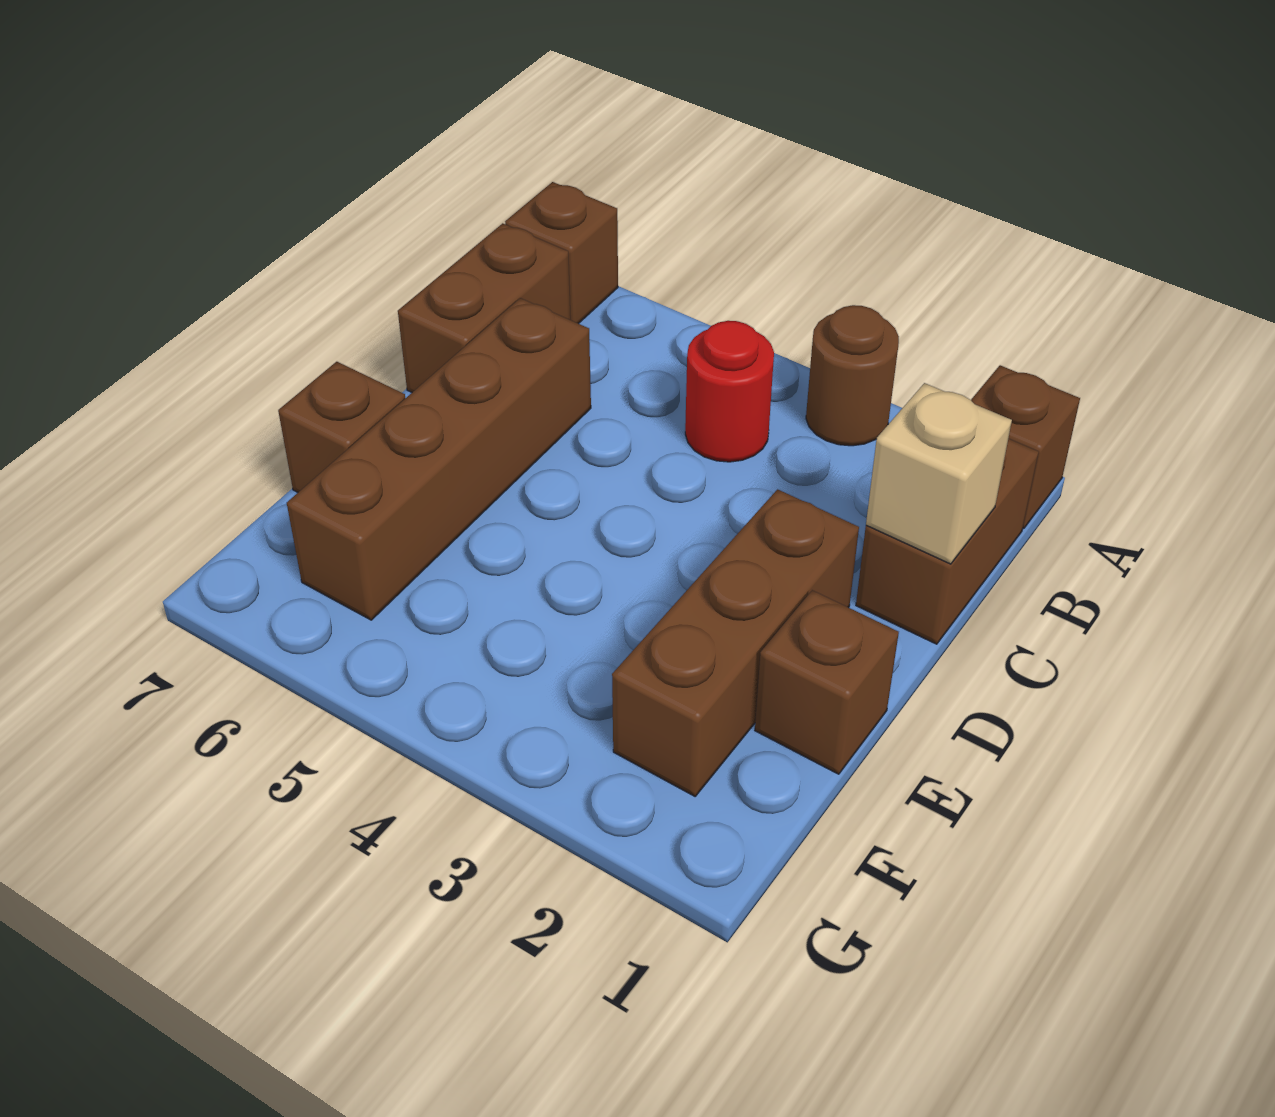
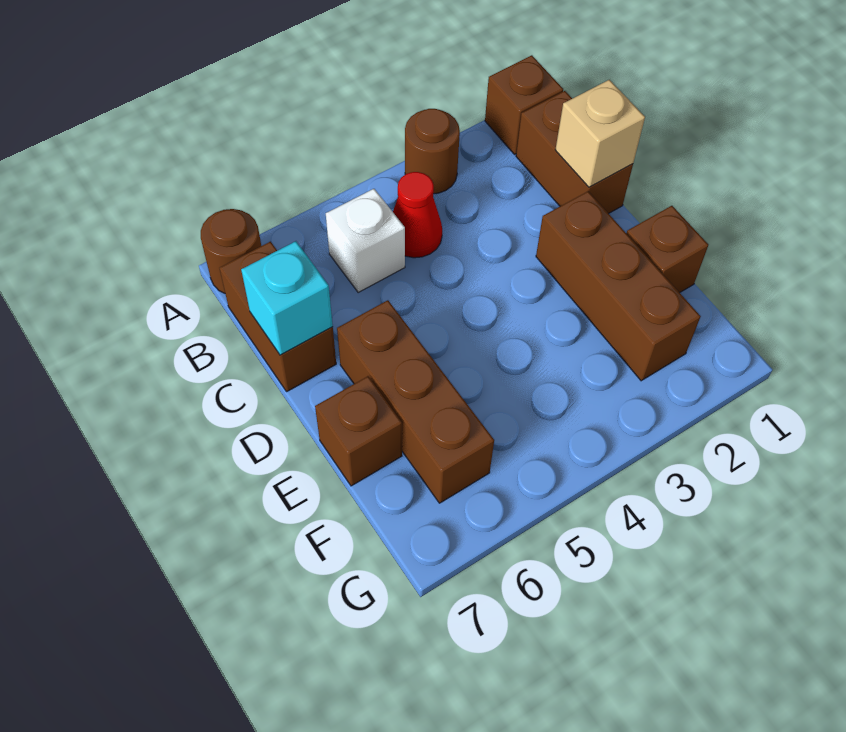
brown brick A7 level 1 -> brown round brick A7 level 1
red round brick B4 level 1 -> red cone B4 level 1
none -> white brick B5 level 1
brown brick C6:F6 level 1 -> brown brick D6:F6 level 1
none -> cyan brick C7 level 2

